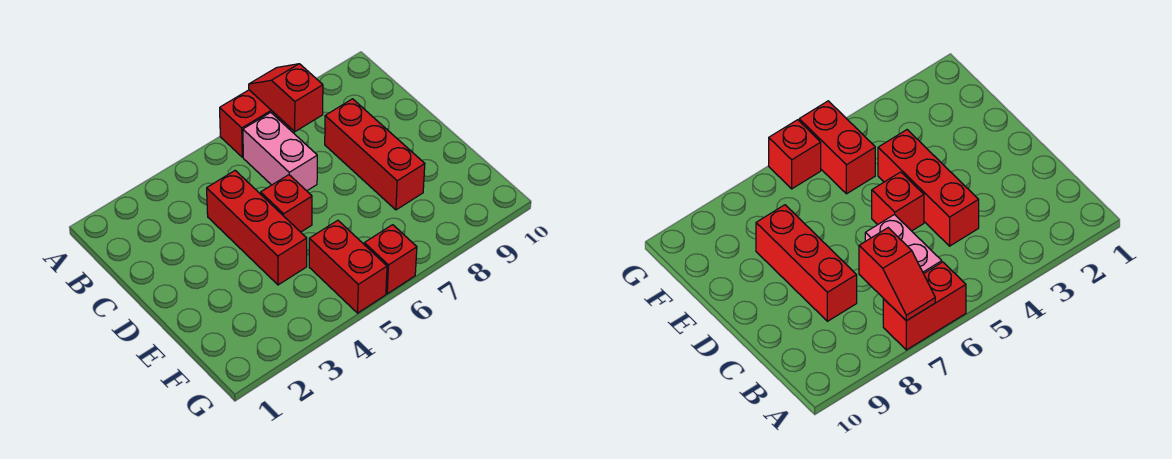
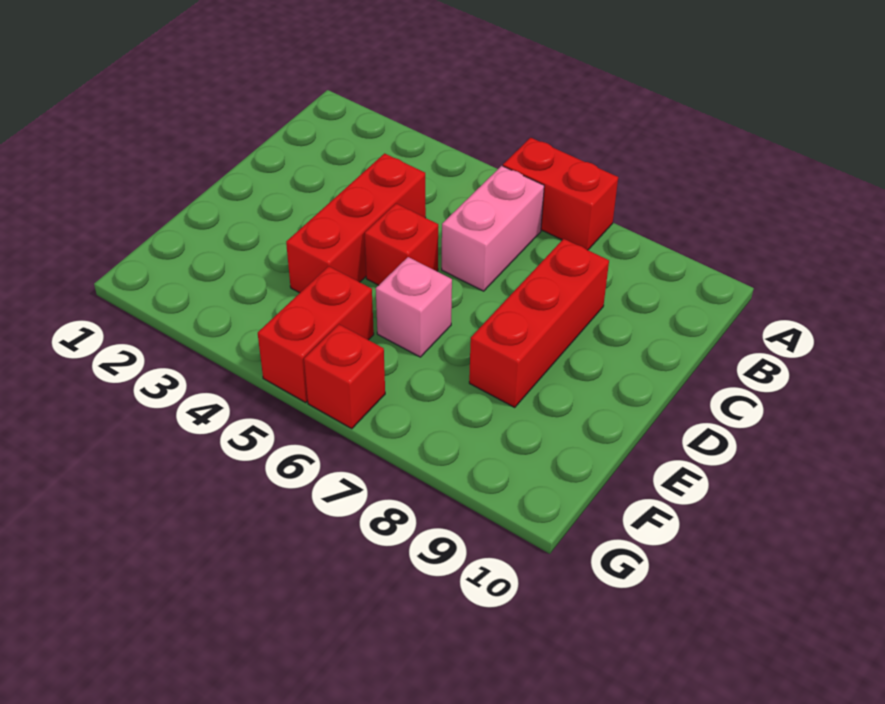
red slope A7:B7 level 2 top B -> none
none -> pink brick E6 level 1

